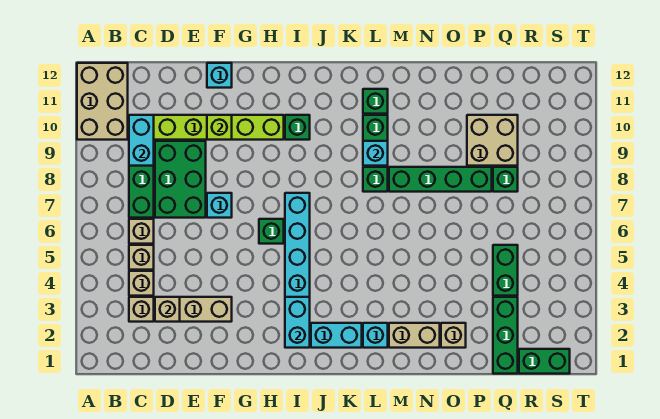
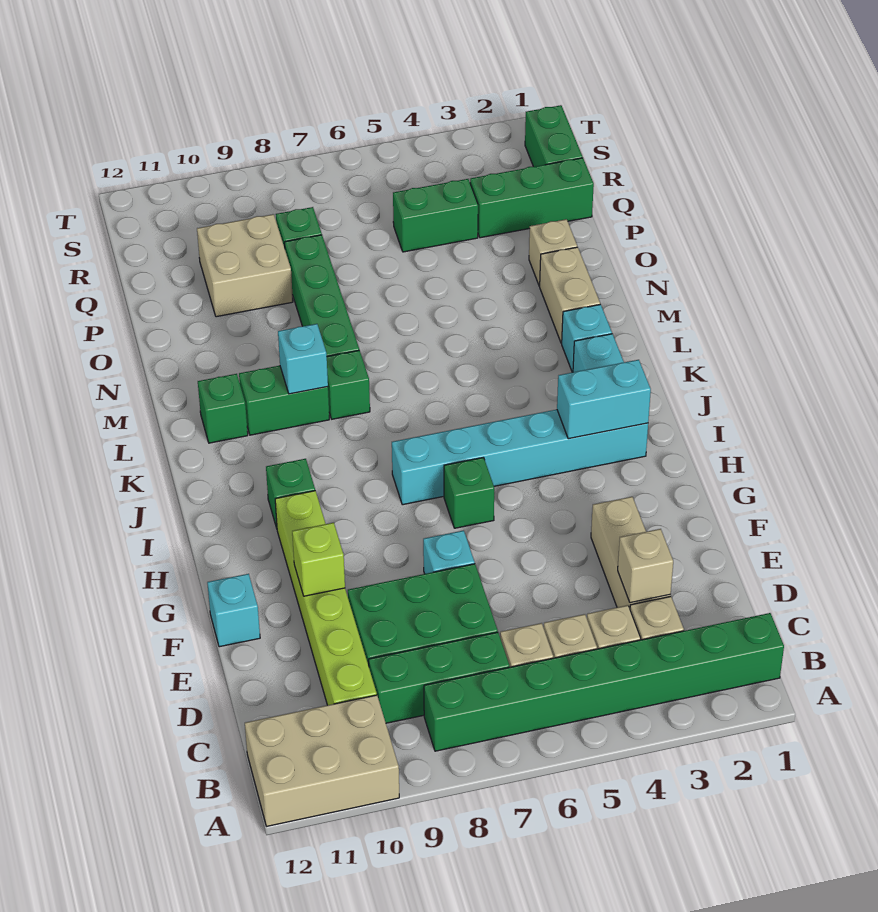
none -> green brick B1:B8 level 1
cyan brick C9:C10 level 2 -> none

